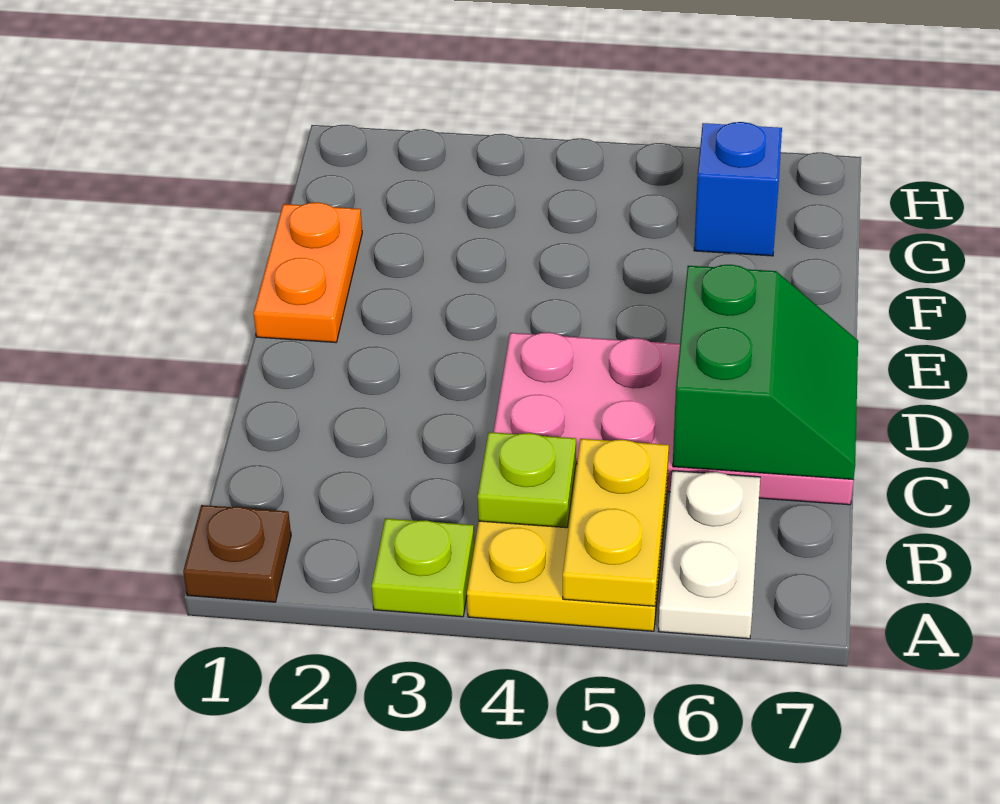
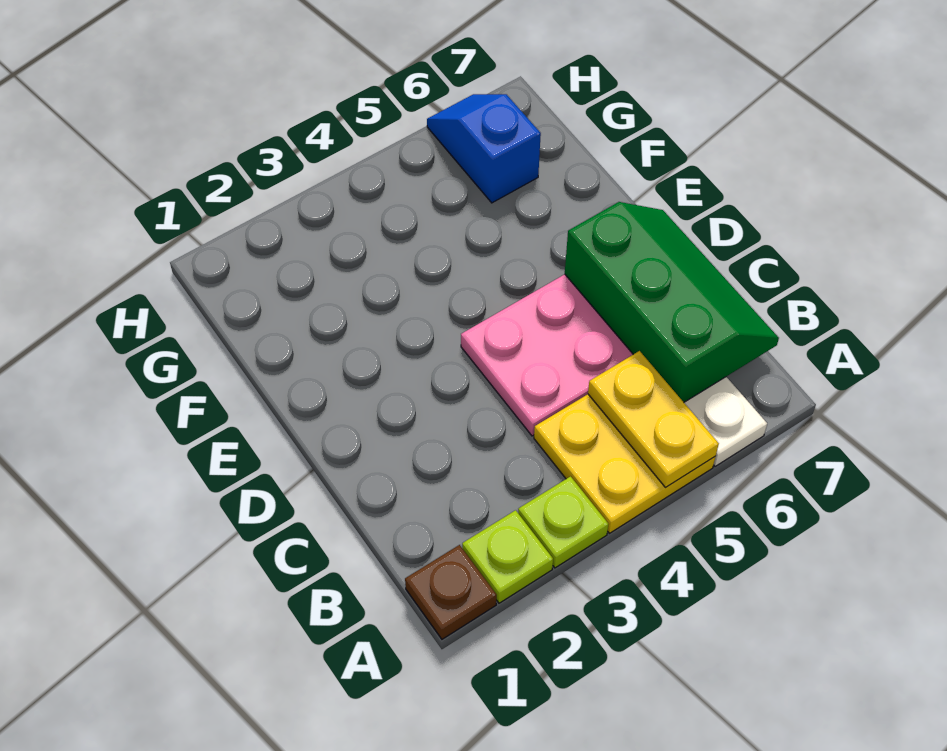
lime plate B4 level 2 -> lime plate A2 level 1
green slope C6:D7 level 2 top 6 -> green slope B6:D7 level 2 top 6
orange plate E1:F1 level 1 -> none

